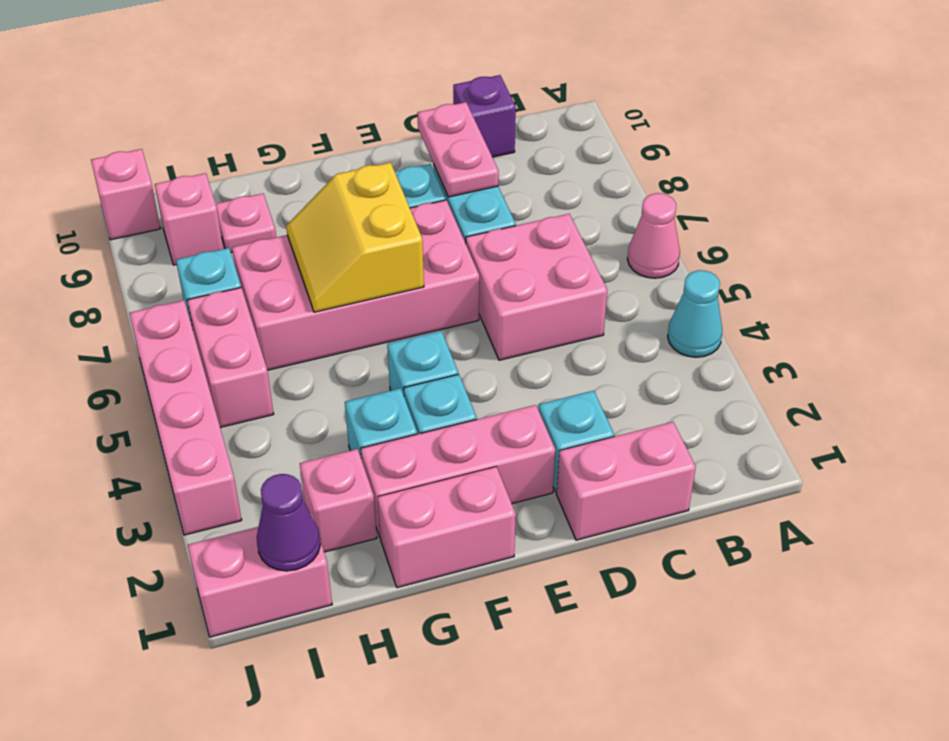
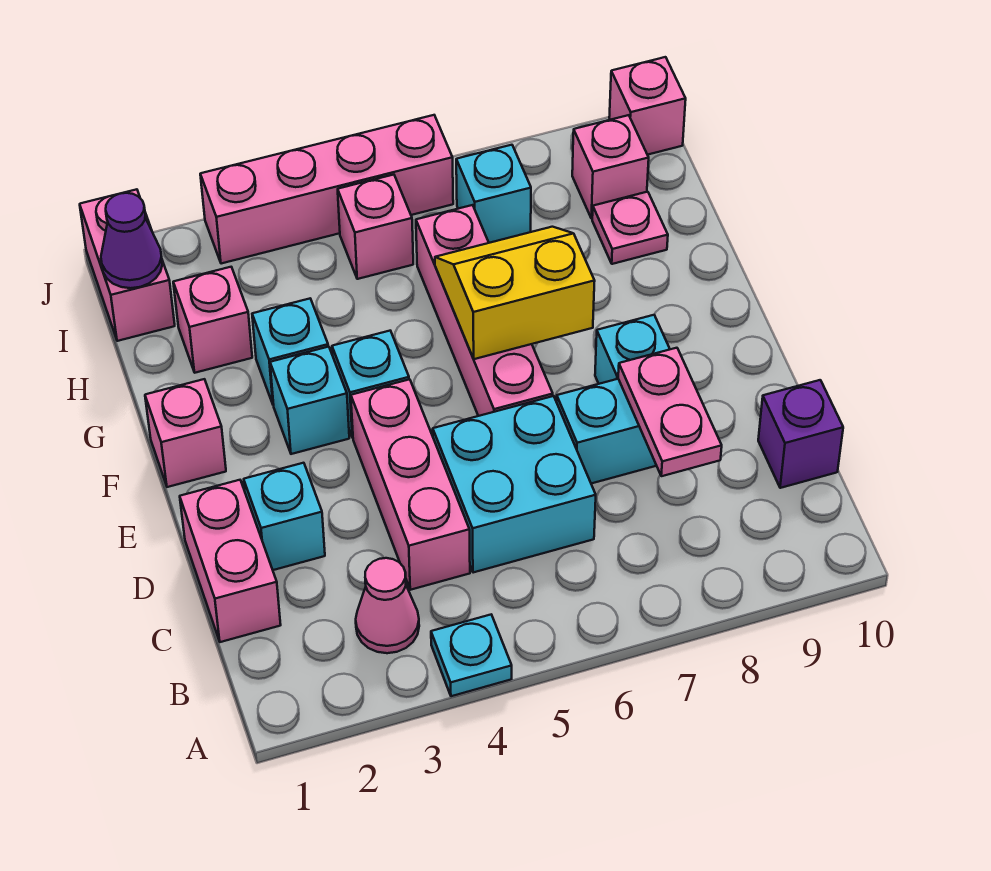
cyan cone A4 level 1 -> cyan plate A4 level 1
pink cone A6 level 1 -> pink cone B3 level 1
pink brick C5:D6 level 1 -> cyan brick C5:D6 level 1
pink plate D8:D9 level 2 -> pink plate C8:D8 level 2
pink brick E2:G2 level 1 -> pink brick C4:E4 level 1
pink brick E6:H7 level 1 -> pink brick E6:H6 level 1
pink brick F1:G1 level 1 -> pink brick F1 level 1
pink brick I5:I6 level 1 -> pink brick I5 level 1

